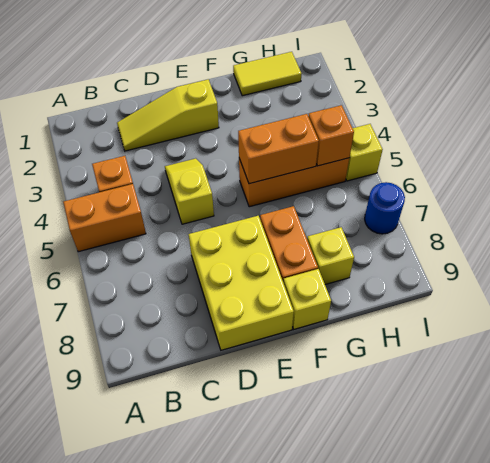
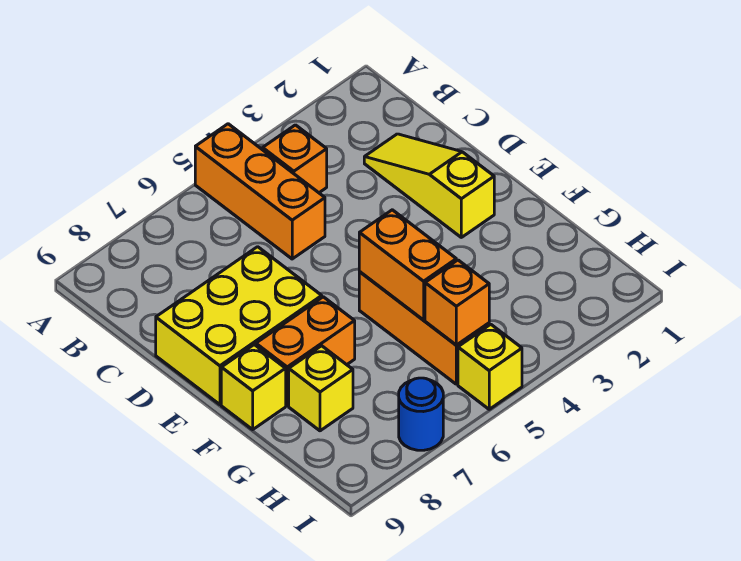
orange brick A5:B5 level 1 -> orange brick A5:C5 level 1
yellow slope D4:D5 level 1 top 5 -> none
yellow tile G1:H1 level 1 -> none

